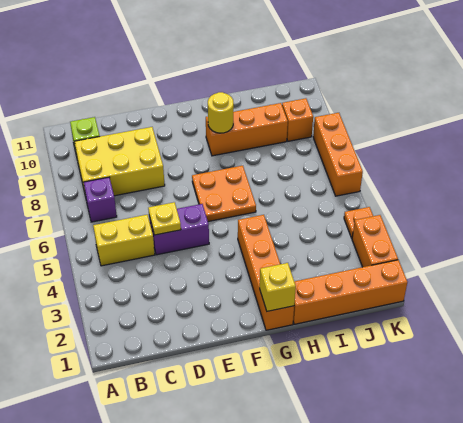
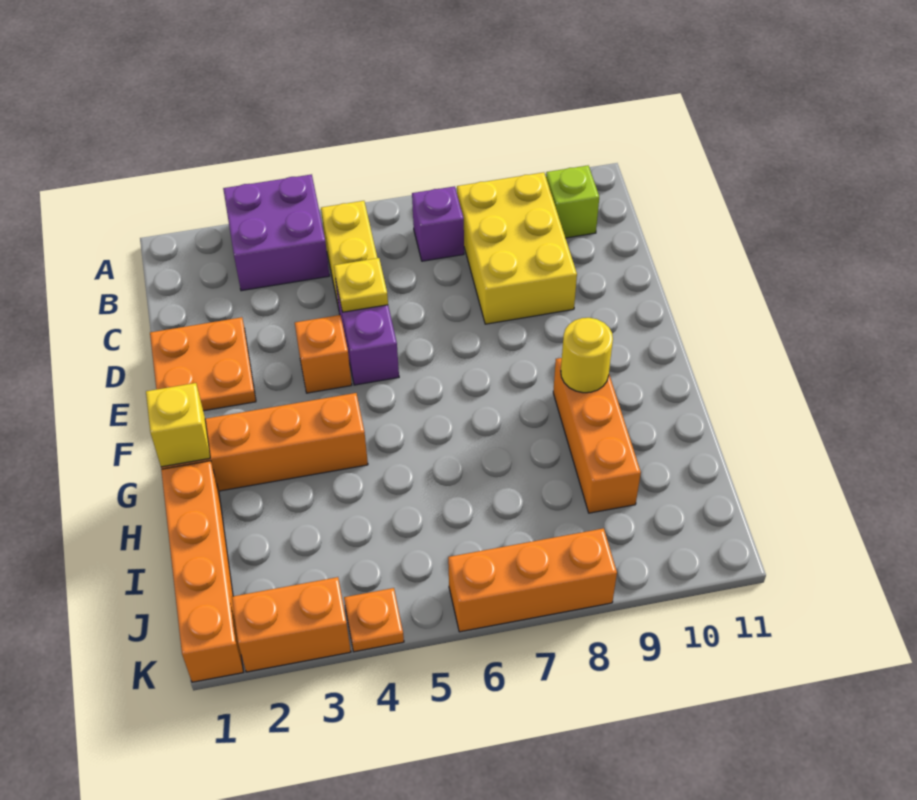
none -> purple brick A3:B4 level 1
orange plate F6:G7 level 1 -> orange plate D1:E2 level 1
orange brick J9 level 1 -> orange brick E4 level 1

